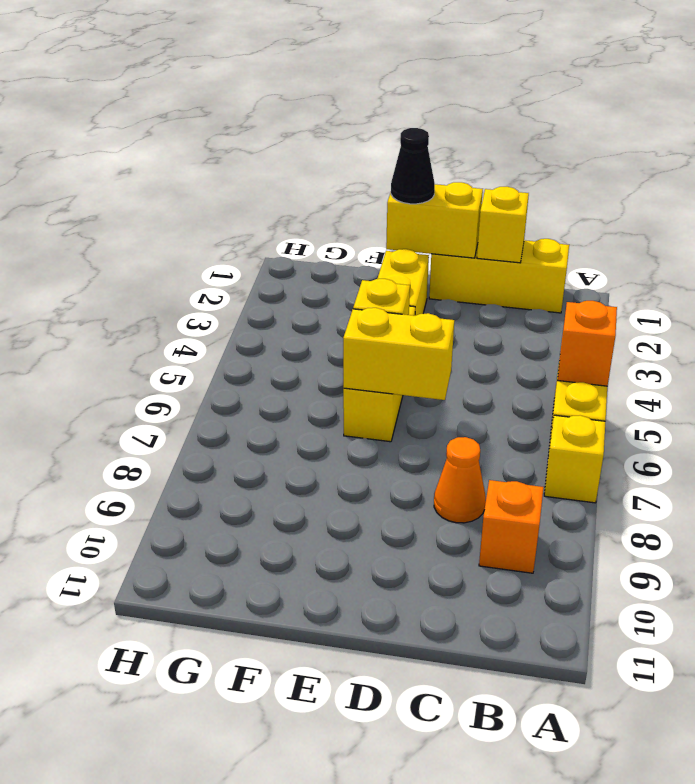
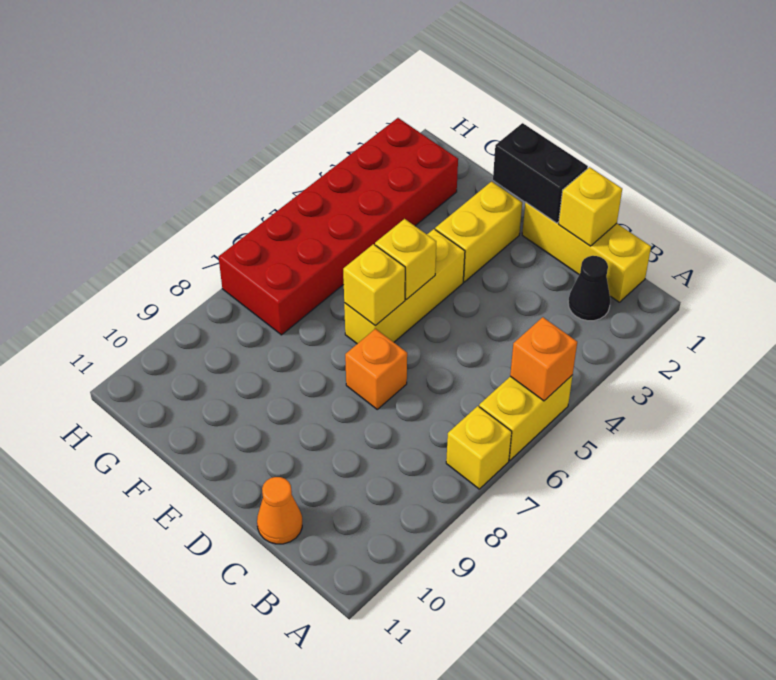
orange brick B9 level 1 -> orange brick D7 level 1
orange cone C8 level 1 -> orange cone C11 level 1
yellow brick D1:E1 level 2 -> black brick D1:E1 level 2
yellow brick D6:E6 level 2 -> yellow brick E6 level 2
black cone E1 level 3 -> black cone B2 level 1
none -> red brick G2:H7 level 1

